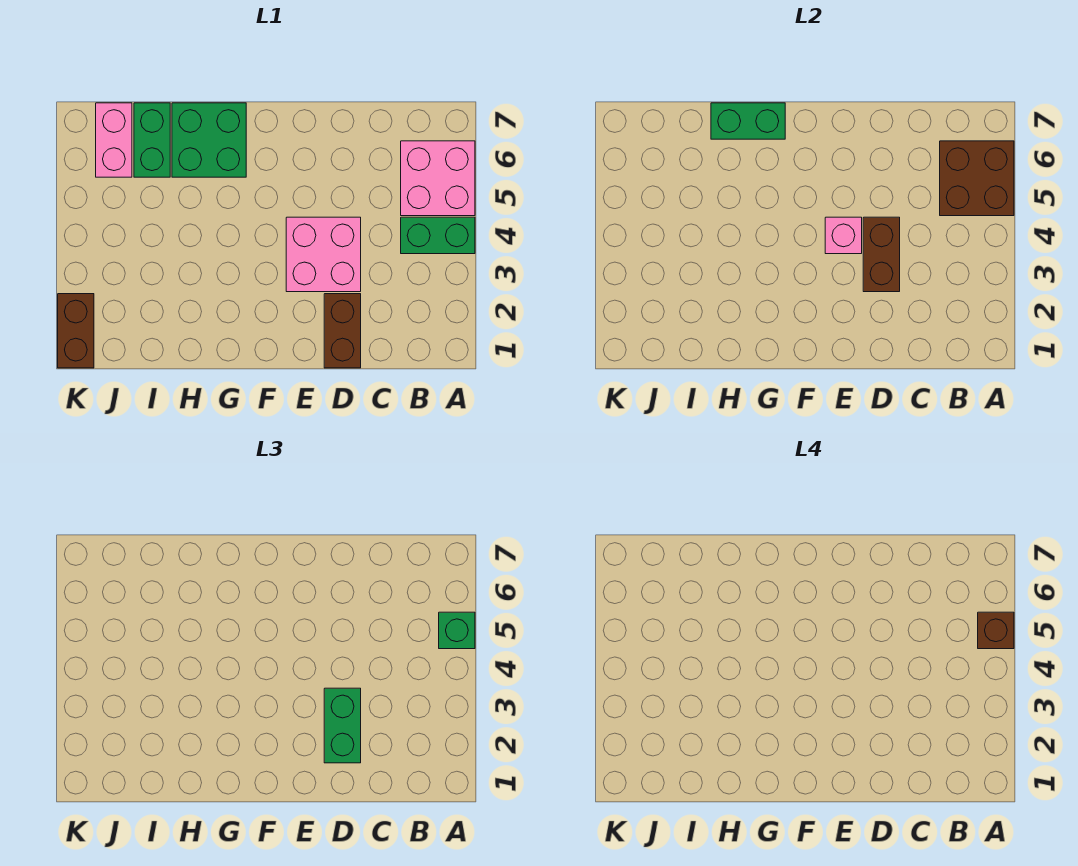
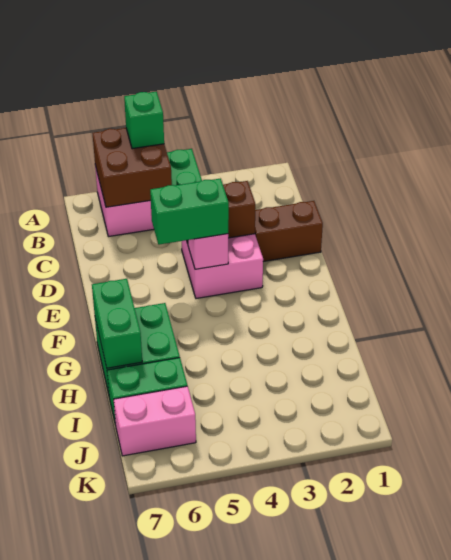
brown brick A5 level 4 -> none
green brick D2:D3 level 3 -> green brick E4:E5 level 3
brown brick K1:K2 level 1 -> none

